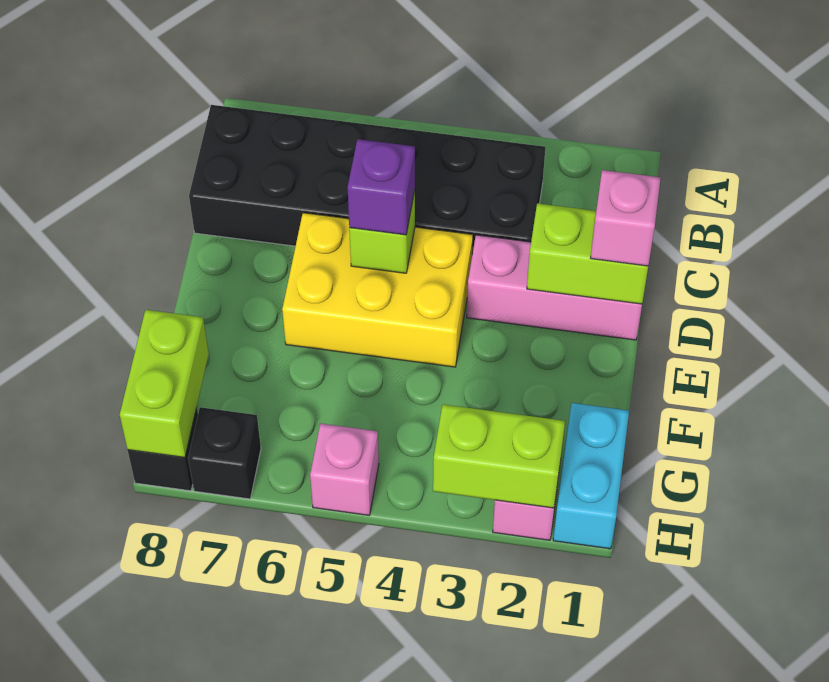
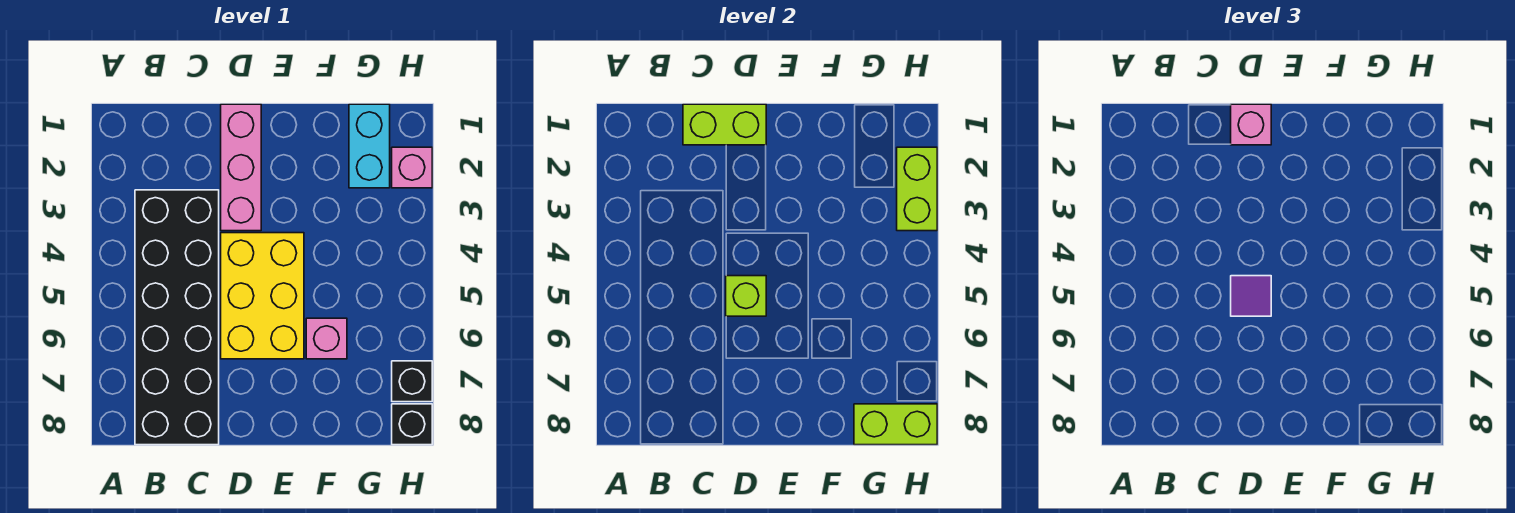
lime brick D1:D2 level 2 -> lime brick C1:D1 level 2
purple brick D5 level 3 -> purple tile D5 level 3
cyan brick G1:H1 level 1 -> cyan brick G1:G2 level 1
pink brick H5 level 1 -> pink brick F6 level 1

